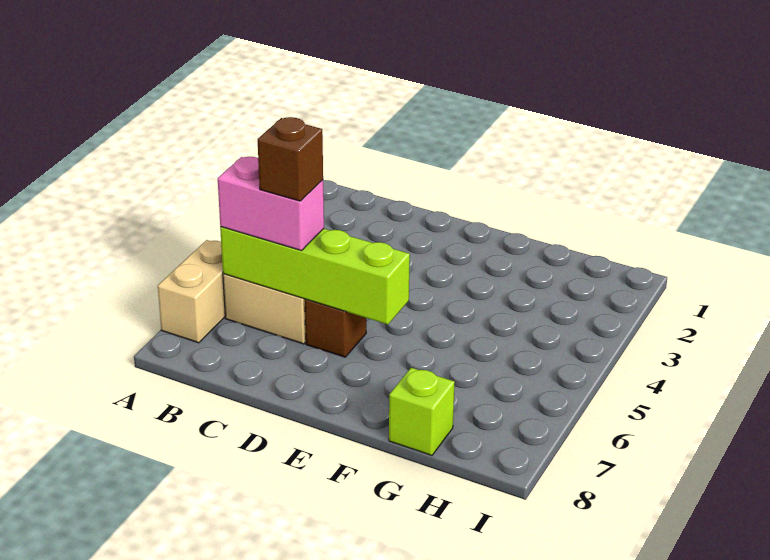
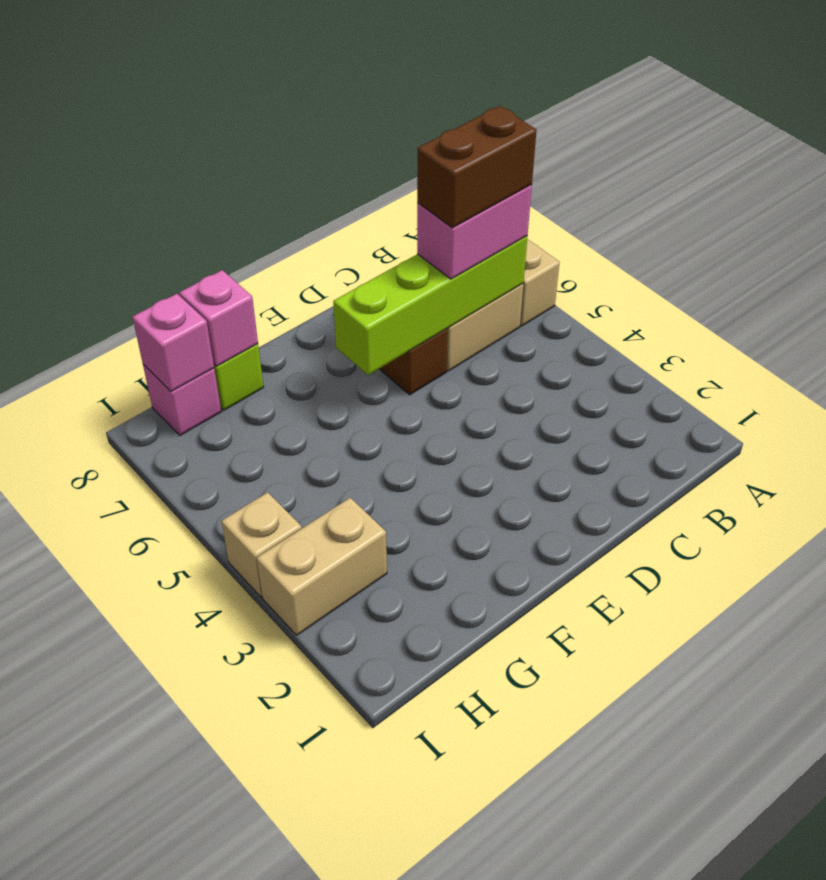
brown brick C6 level 4 -> brown brick B6:C6 level 4
none -> pink brick G8 level 2
none -> tan brick H3:I3 level 1
none -> pink brick H8 level 1
none -> pink brick H8 level 2
none -> tan brick I4 level 1

